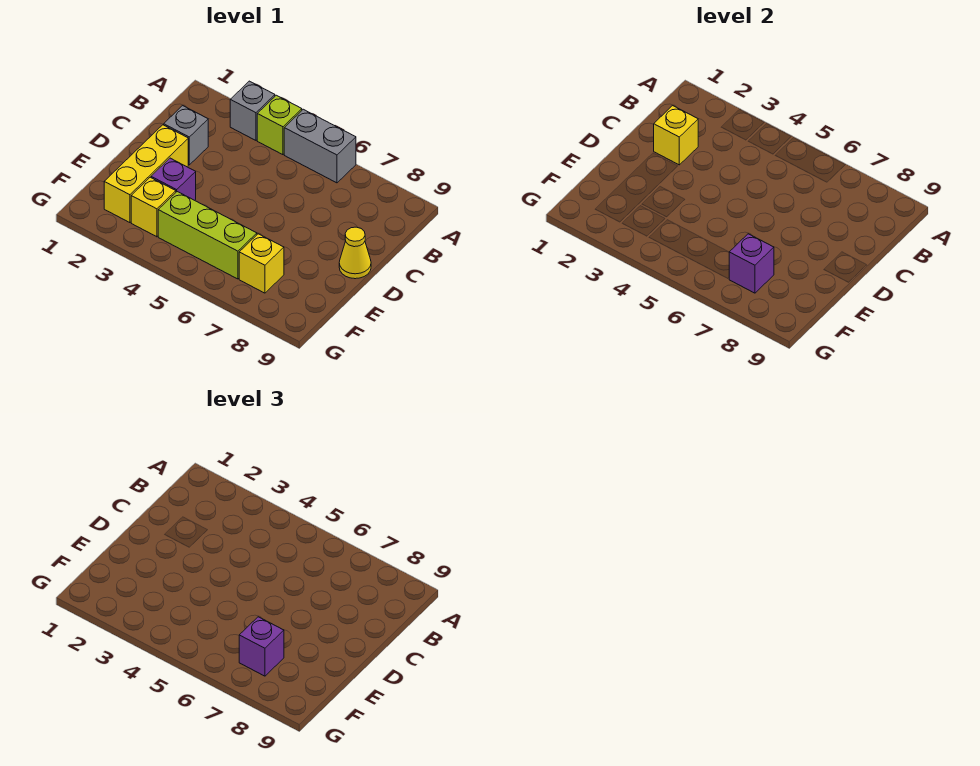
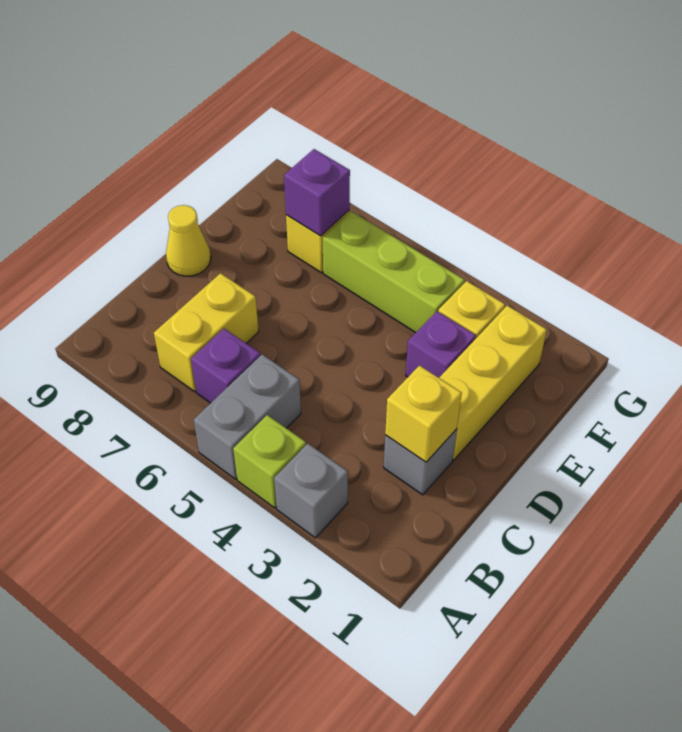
grey brick A5:A6 level 1 -> grey brick A5:B5 level 1
none -> yellow brick B7:C7 level 1
purple brick F7 level 3 -> purple brick B6 level 1

